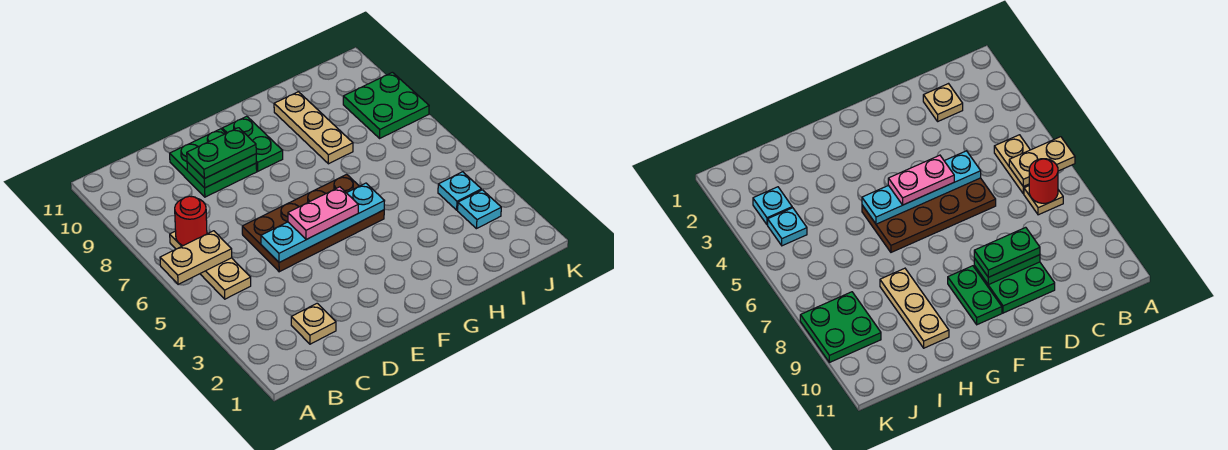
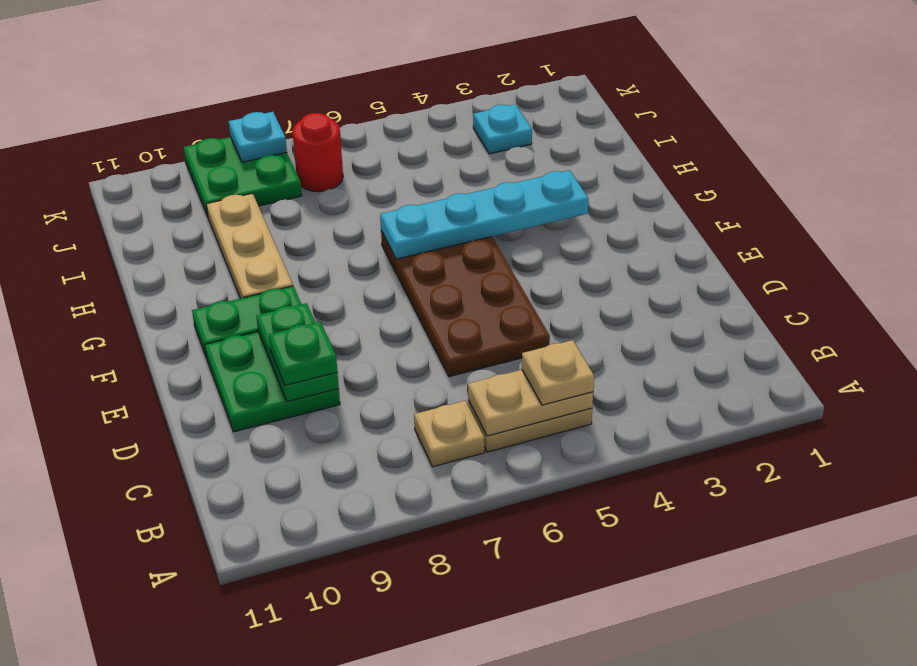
tan plate A6:B6 level 2 -> tan plate B5:B6 level 2
red round brick B7 level 2 -> red round brick J7 level 1
tan plate C2 level 1 -> tan plate B5 level 3
cyan plate D5:G5 level 2 -> cyan plate G3:G6 level 2
green plate D9:E9 level 3 -> green plate D9 level 3
pink plate E5:F5 level 3 -> none
tan plate H8:H10 level 1 -> tan plate G9:I9 level 1
cyan plate J4 level 1 -> cyan plate K8 level 2

